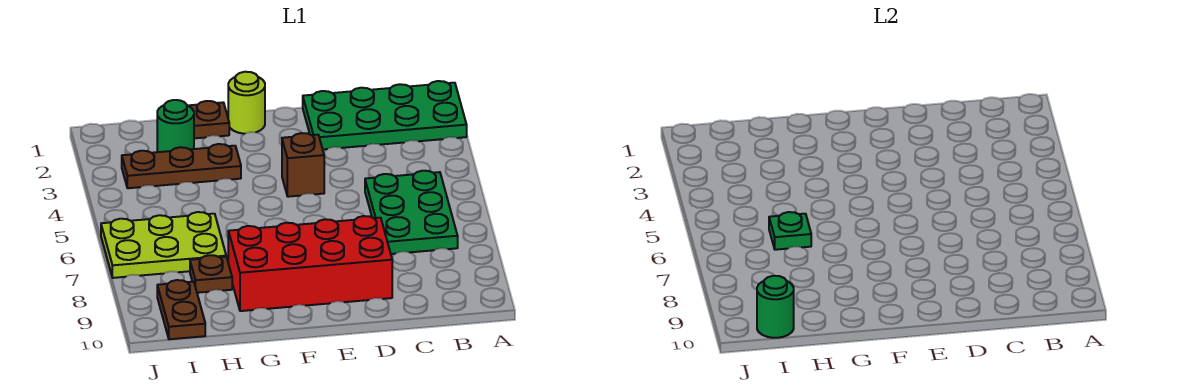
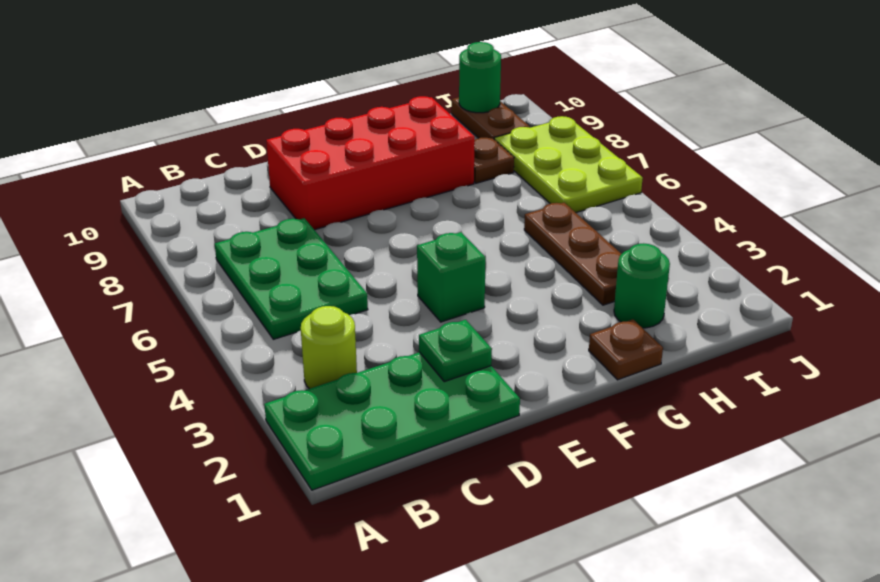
brown brick E4 level 1 -> green brick E4 level 1
lime round brick F1 level 1 -> lime round brick B3 level 1
brown plate G3:I3 level 1 -> brown plate H3:H5 level 1
lime plate H6:J7 level 1 -> lime plate I6:J8 level 1
green plate H6 level 2 -> green plate D2 level 2

